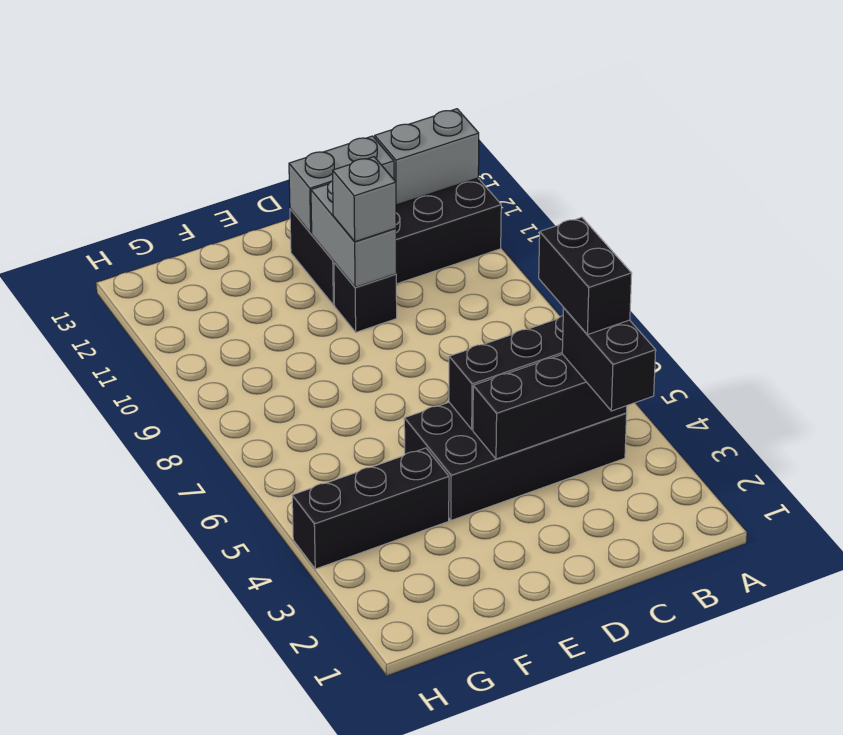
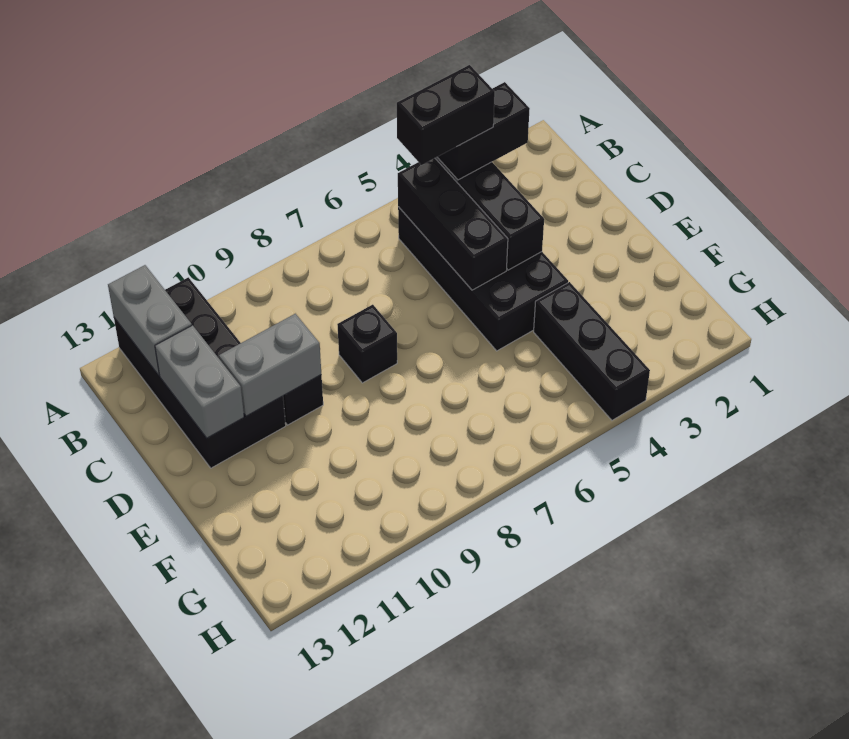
none -> black brick D8 level 1
grey brick D10 level 3 -> none

